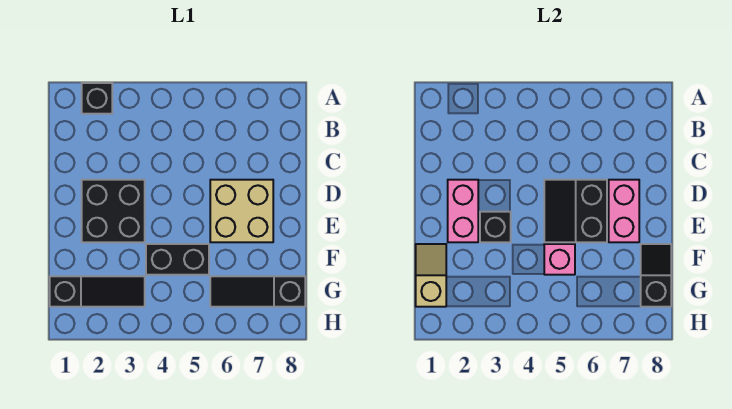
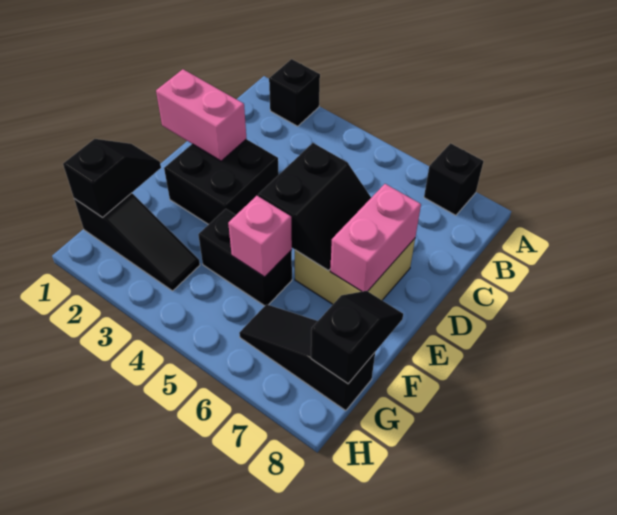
pink brick D2:E2 level 2 -> pink brick D1:D2 level 2
black slope D5:E6 level 2 top 6 -> black slope D5:E6 level 2 top 5
black brick E3 level 2 -> black brick A7 level 1
tan slope F1:G1 level 2 top G -> black slope F1:G1 level 2 top G

